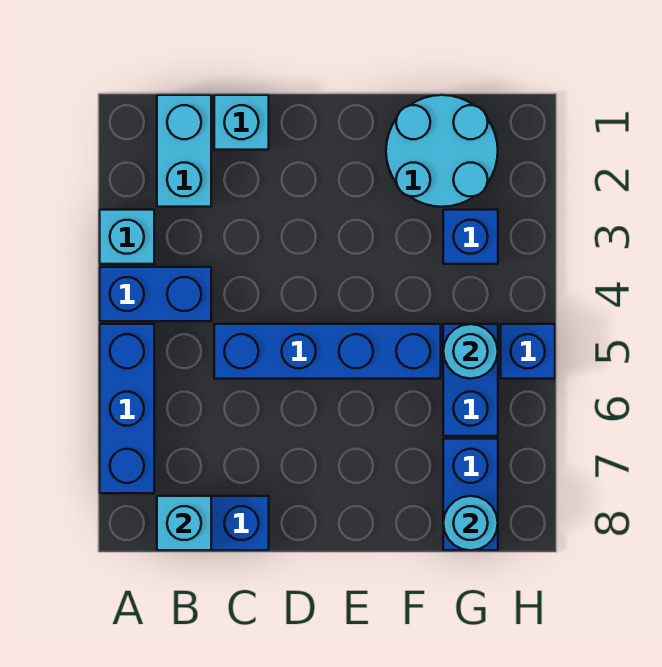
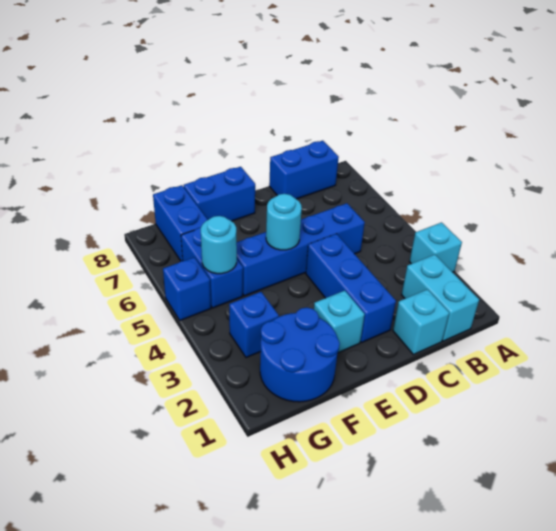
blue brick A4:B4 level 1 -> blue brick E8:F8 level 1
blue brick A5:A7 level 1 -> blue brick D2:D4 level 1
cyan brick B8 level 2 -> cyan brick E2 level 1
cyan round brick F1:G2 level 1 -> blue round brick F1:G2 level 1
cyan round brick G8 level 2 -> cyan round brick E5 level 2

